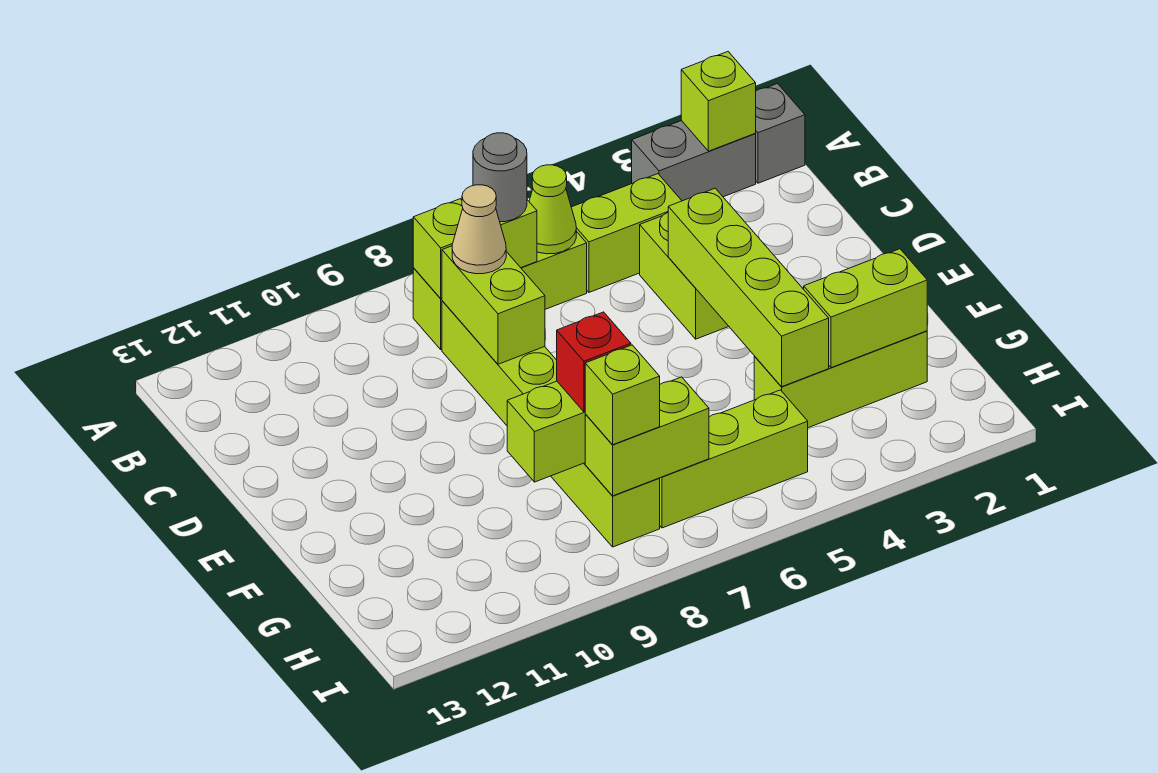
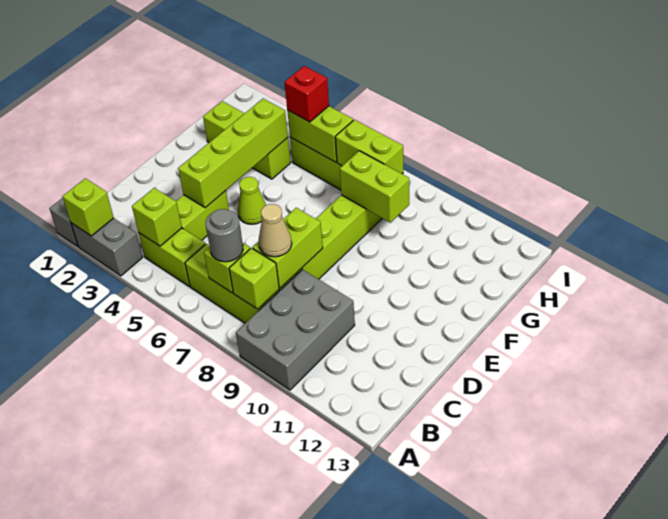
none -> grey brick A9:C10 level 1
lime cone B6 level 2 -> lime cone E5 level 1
lime brick G2:G3 level 2 -> lime brick H5:H6 level 2
red brick G8 level 3 -> red brick H5 level 3
lime brick H8 level 3 -> lime brick B4 level 2

